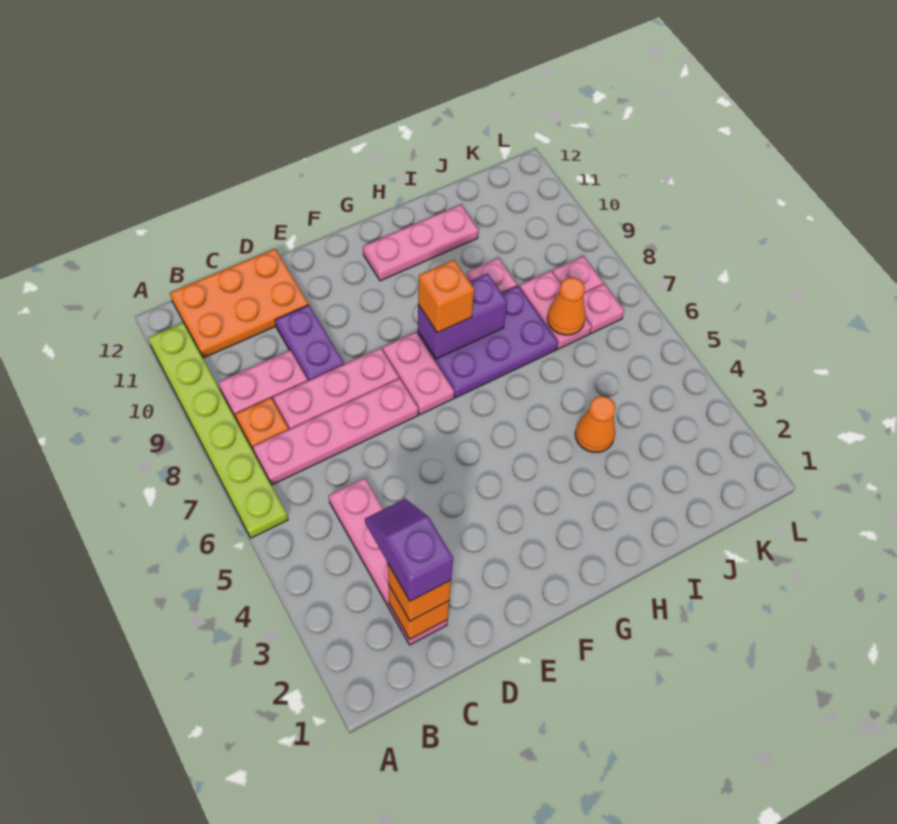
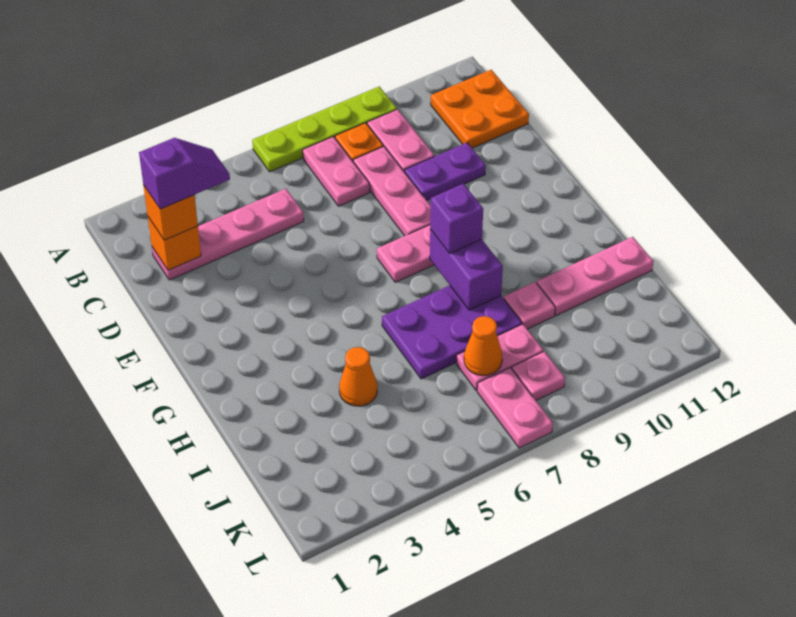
lime plate A6:A11 level 1 -> lime plate A6:A9 level 1
pink plate B7:E7 level 1 -> pink plate B7:C7 level 1
orange plate B11:D12 level 1 -> orange plate B11:C12 level 1
purple plate G7:I8 level 1 -> purple plate H6:I8 level 1
orange brick G8 level 3 -> purple brick G8 level 3
pink plate G11:I11 level 1 -> pink plate I10:I12 level 1
pink plate K7 level 1 -> pink plate K7:L7 level 1

